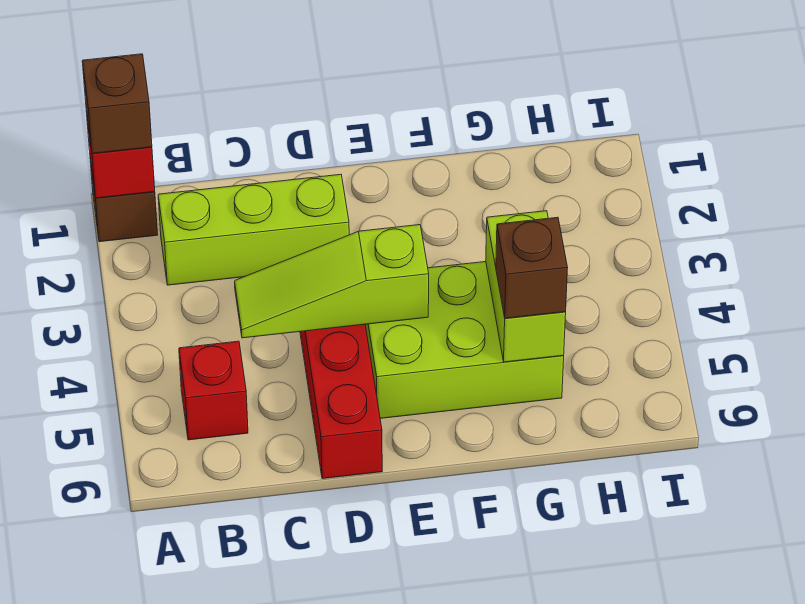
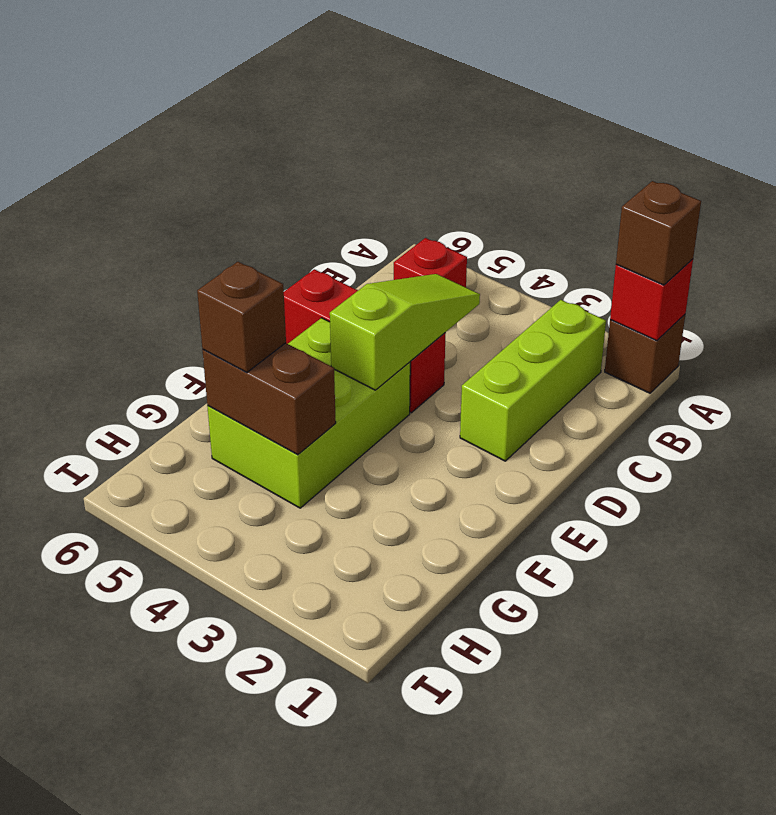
lime brick G4:G5 level 2 -> brown brick G4:G5 level 2

